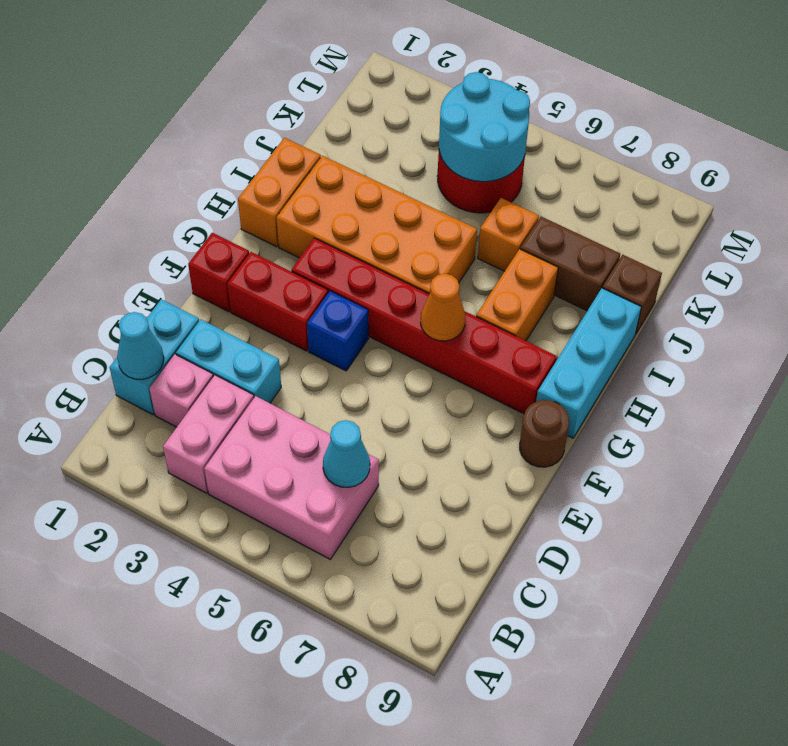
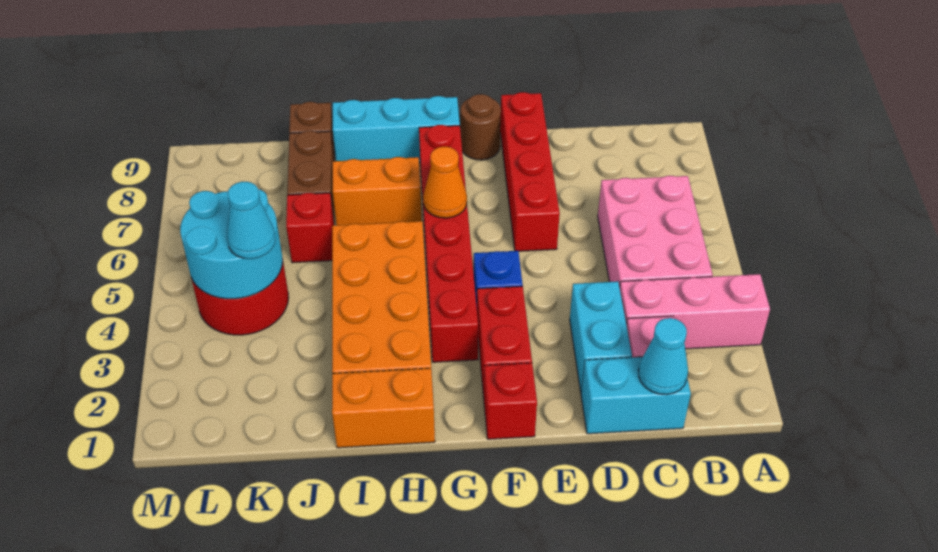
pink brick B3:C3 level 1 -> pink brick A3:C3 level 1
cyan cone C6 level 2 -> cyan cone K4 level 3
none -> red brick E6:E9 level 1
orange brick J6 level 1 -> red brick J6 level 1

